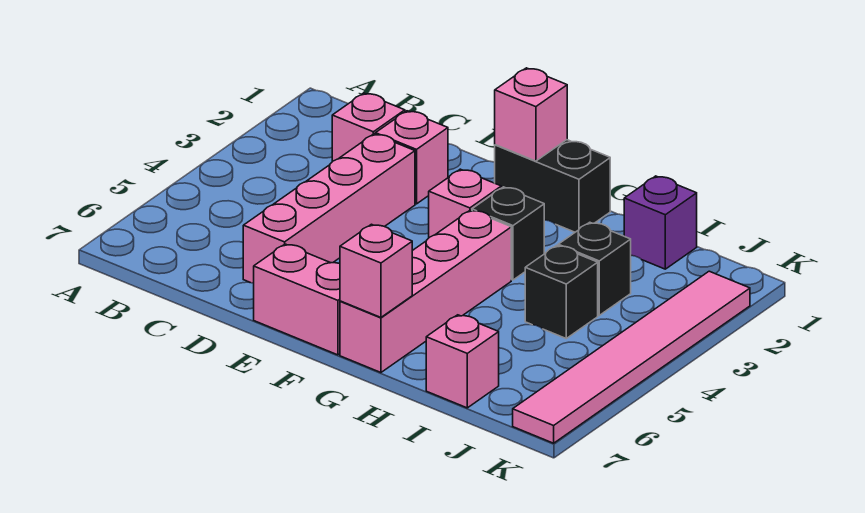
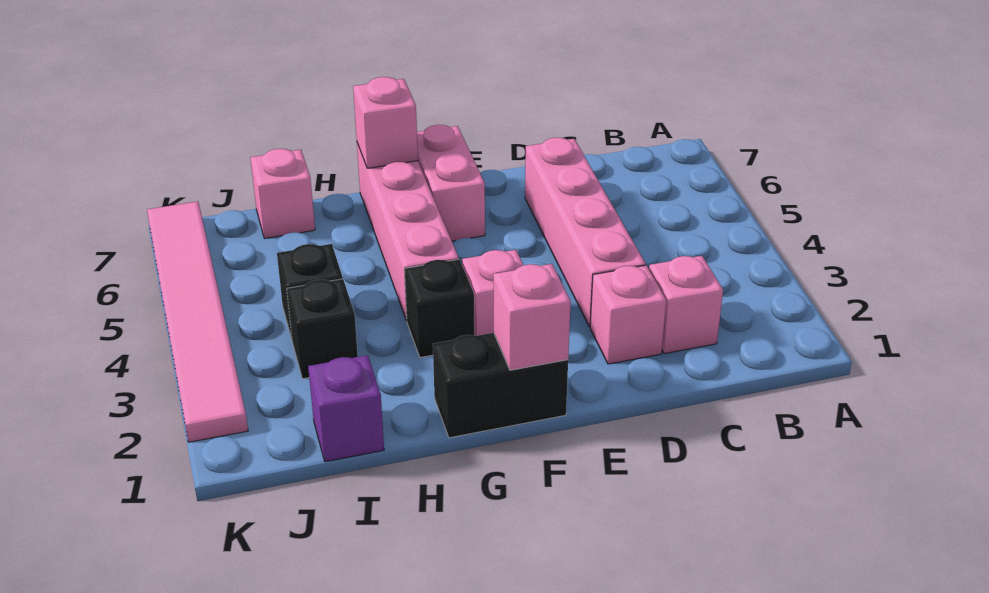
pink brick E7:F7 level 1 -> pink brick F6:F7 level 1

